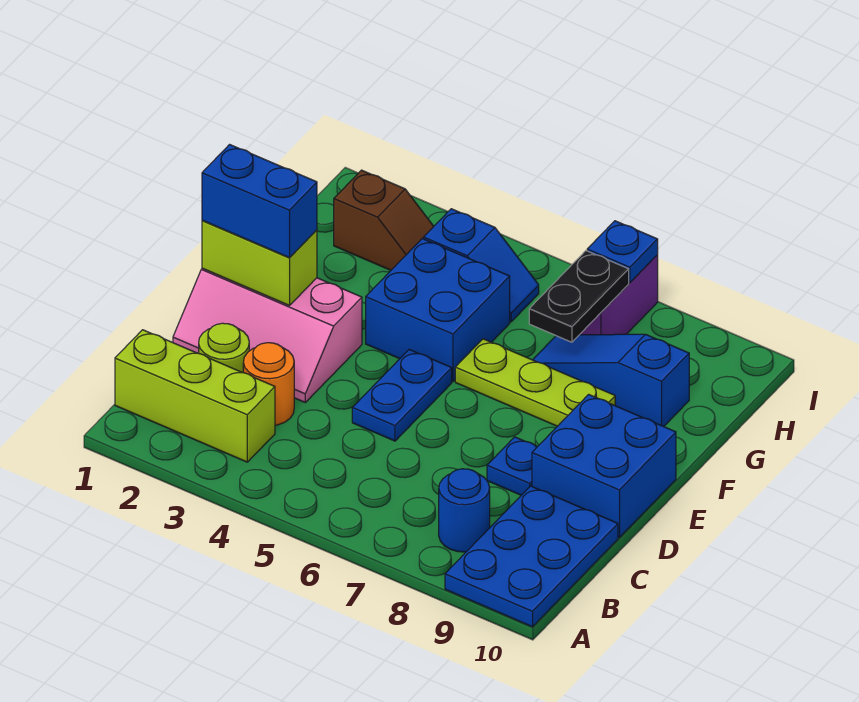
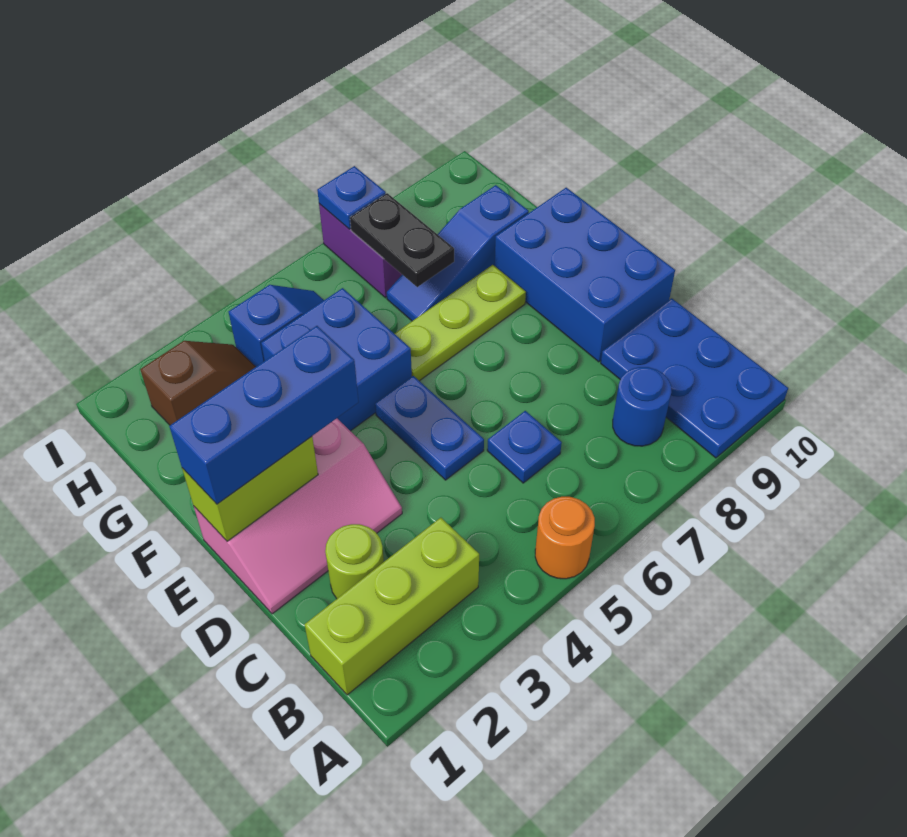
orange round brick C3 level 1 -> orange round brick A5 level 1
blue plate D8 level 1 -> blue plate C6 level 1
blue brick D9:E10 level 1 -> blue brick D9:F10 level 1
blue brick E1:E2 level 3 -> blue brick E1:E3 level 3

